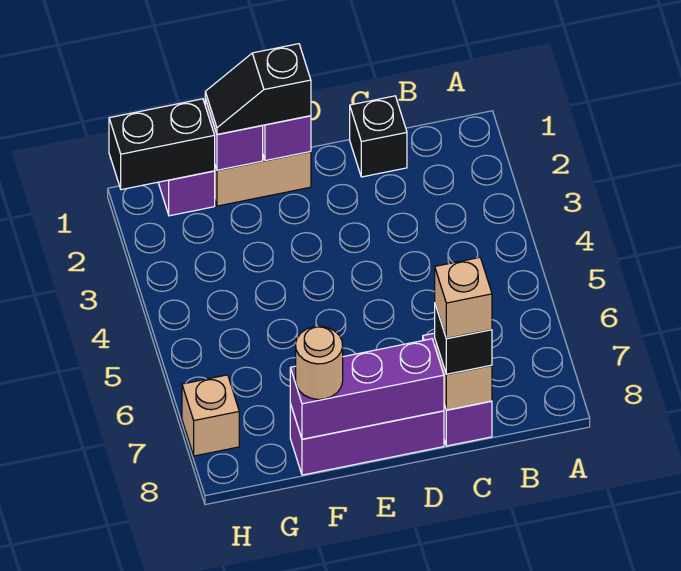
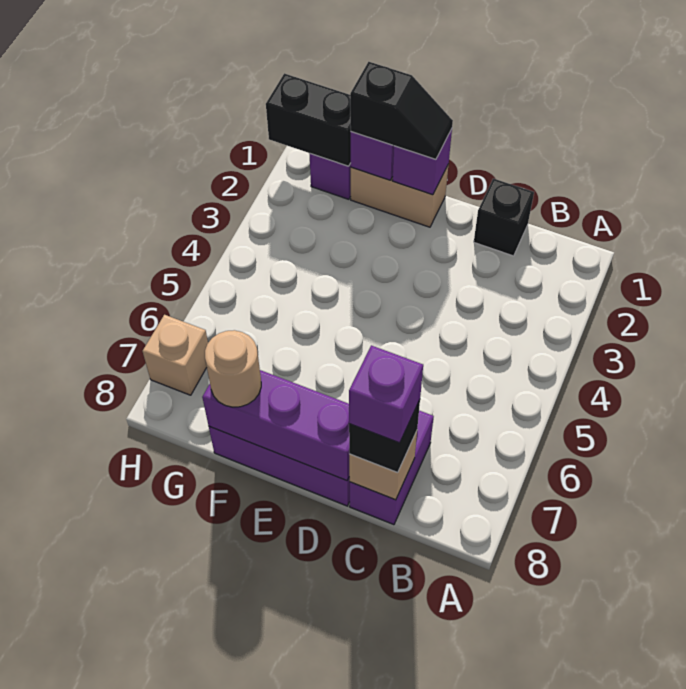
tan brick C8 level 4 -> purple brick C8 level 4
black slope E1:F1 level 3 top E -> black slope E1:F1 level 3 top F

